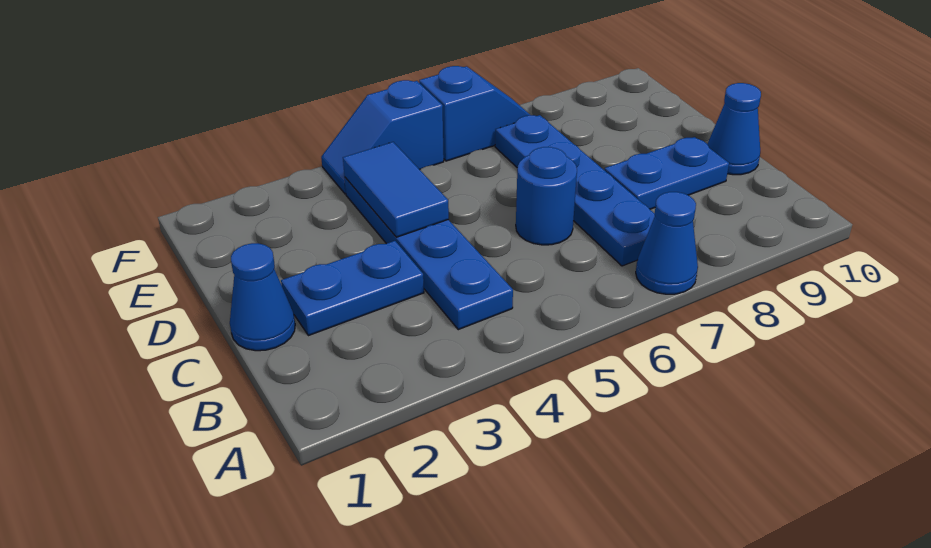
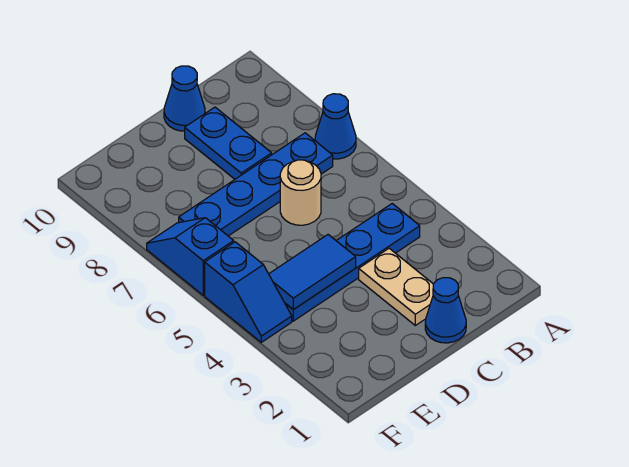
blue plate C2:C3 level 1 -> tan plate C2:C3 level 1
blue round brick C6 level 1 -> tan round brick C6 level 1

